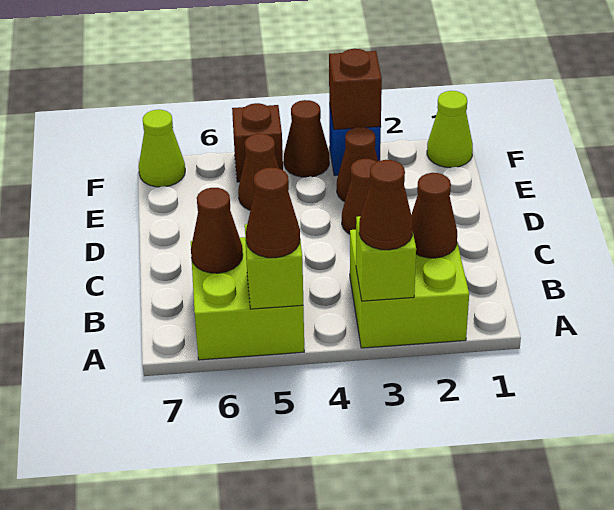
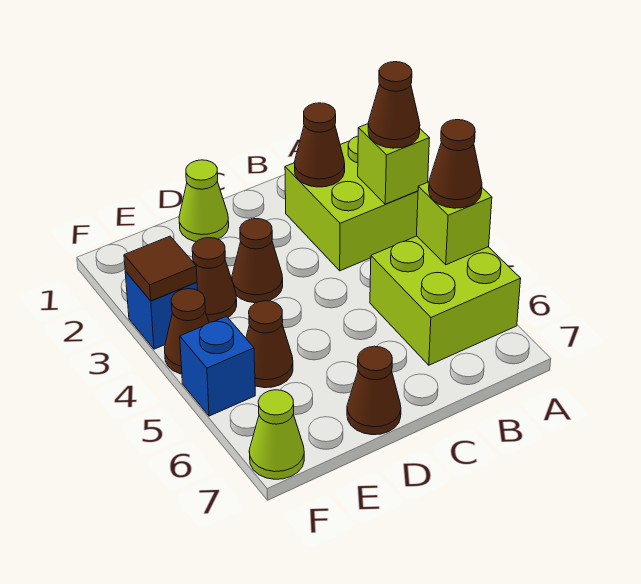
brown cone B6 level 2 -> brown cone D7 level 1
lime cone F1 level 1 -> lime cone D1 level 1
brown brick F3 level 2 -> brown tile F3 level 2
brown brick F5 level 1 -> blue brick F5 level 1

